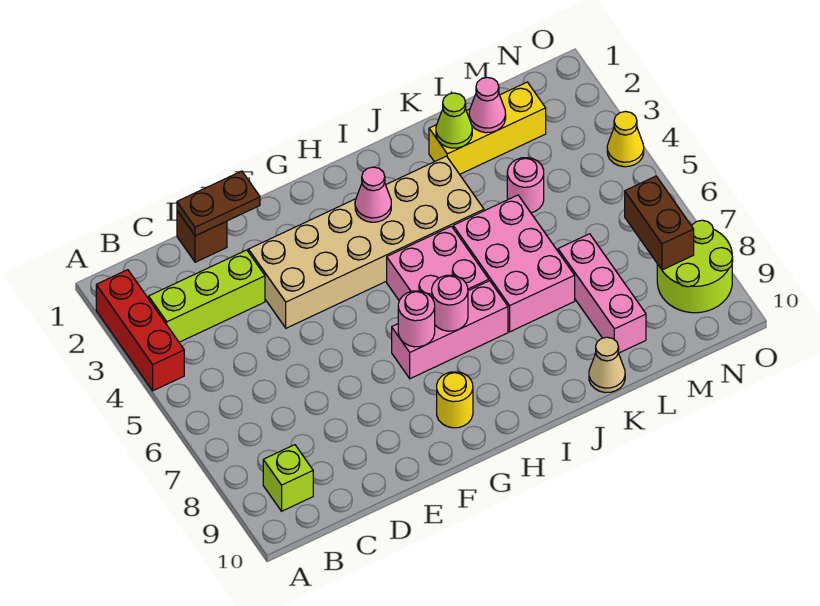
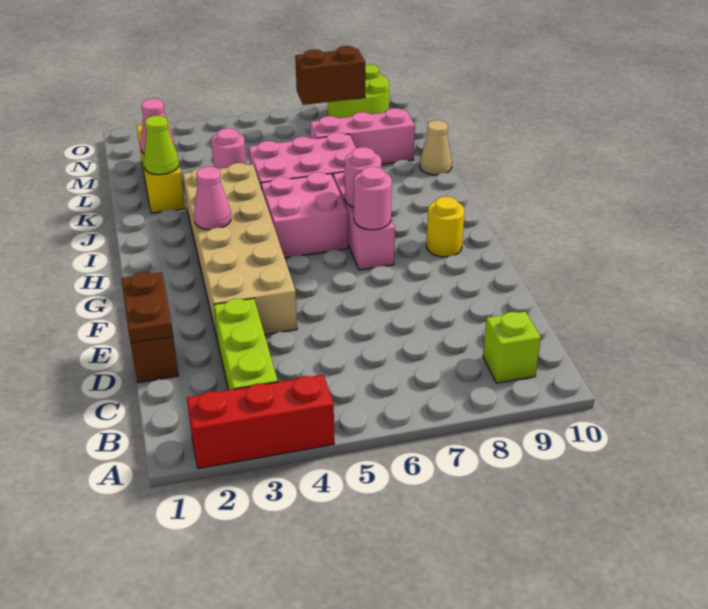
yellow cone O4 level 1 -> none

